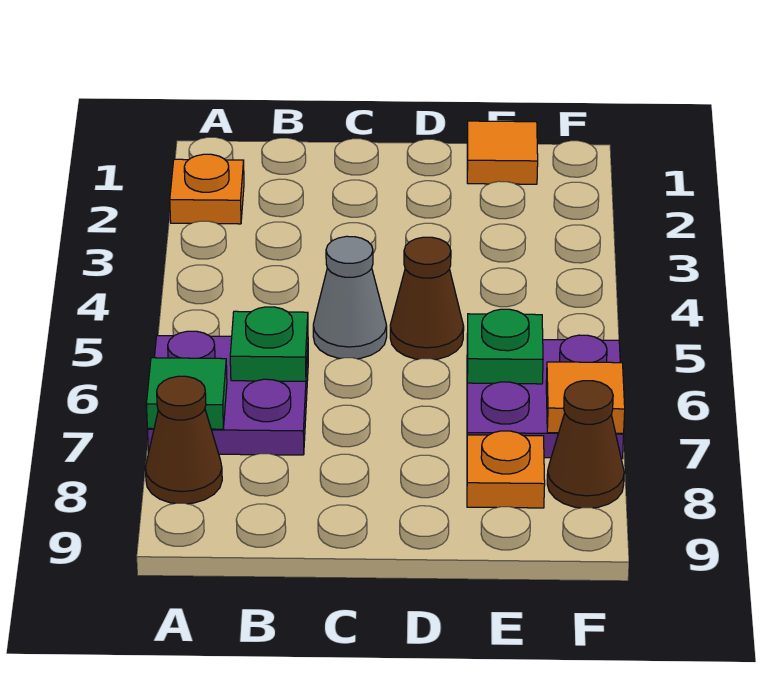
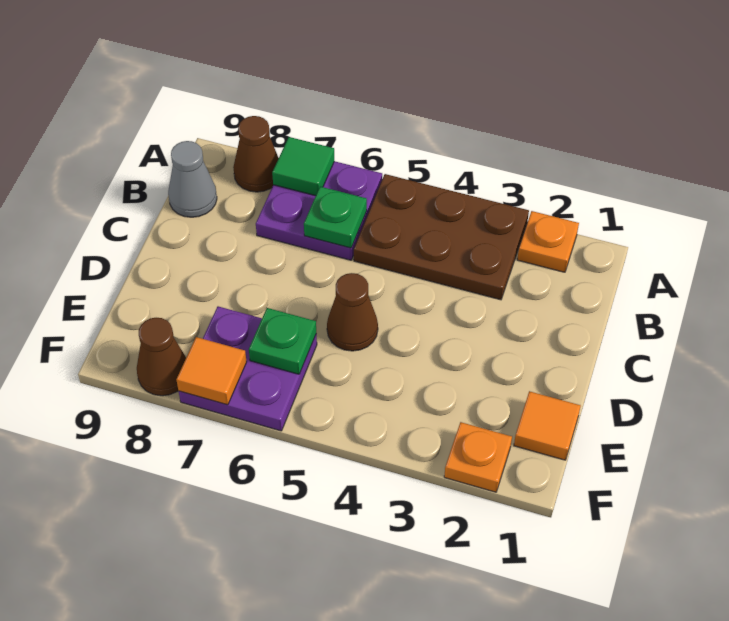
none -> brown plate A3:B5 level 1
grey cone C5 level 1 -> grey cone B9 level 1
orange plate E8 level 1 -> orange plate F2 level 1

